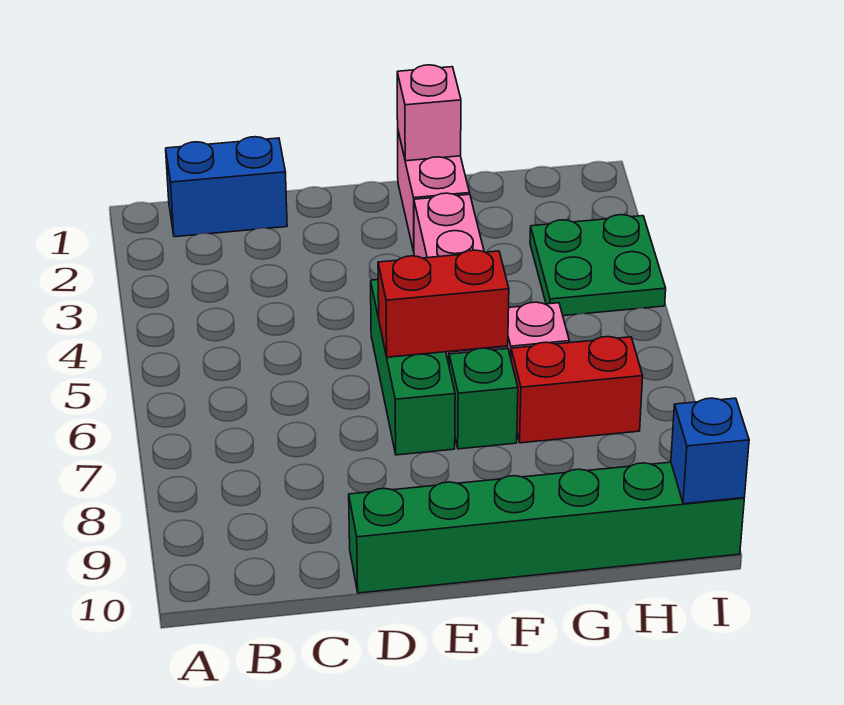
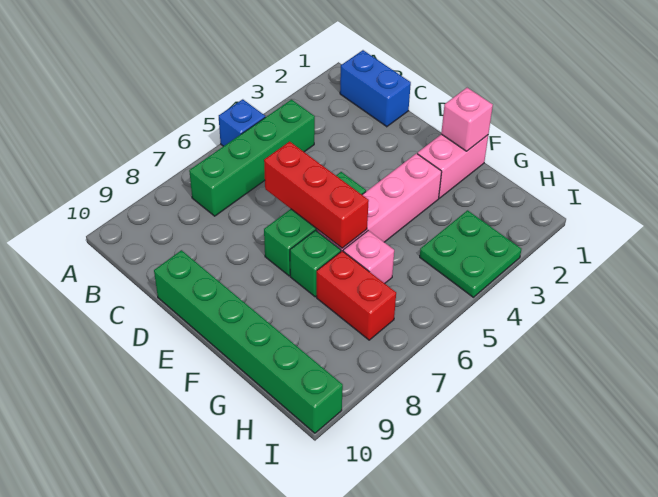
none -> green brick B4:B7 level 1
red brick E6:F6 level 2 -> red brick D6:F6 level 2
blue brick I10 level 2 -> blue brick A5 level 1

